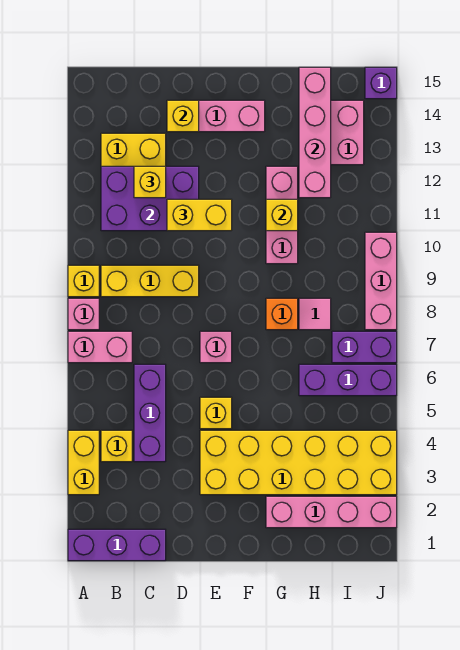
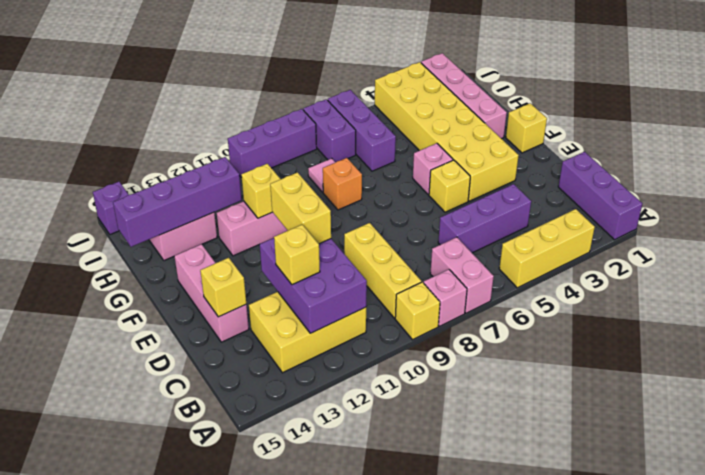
yellow brick A3:A4 level 1 -> yellow brick A3:A5 level 1
yellow brick B4 level 1 -> yellow brick F1 level 1
pink brick E7 level 1 -> pink brick F5 level 1
pink brick H12:H15 level 2 -> purple brick H12:H15 level 2
pink brick J8:J10 level 1 -> purple brick J8:J10 level 1

